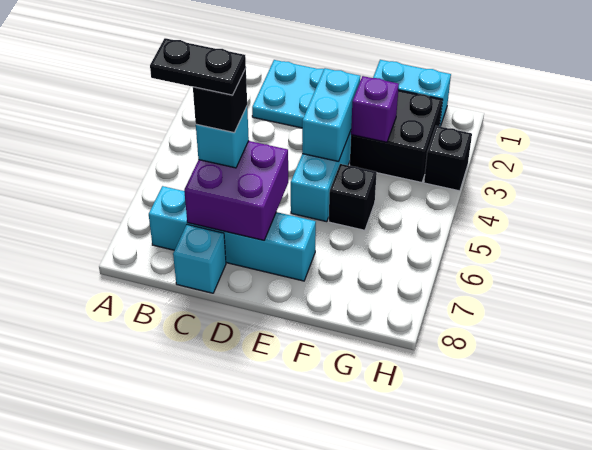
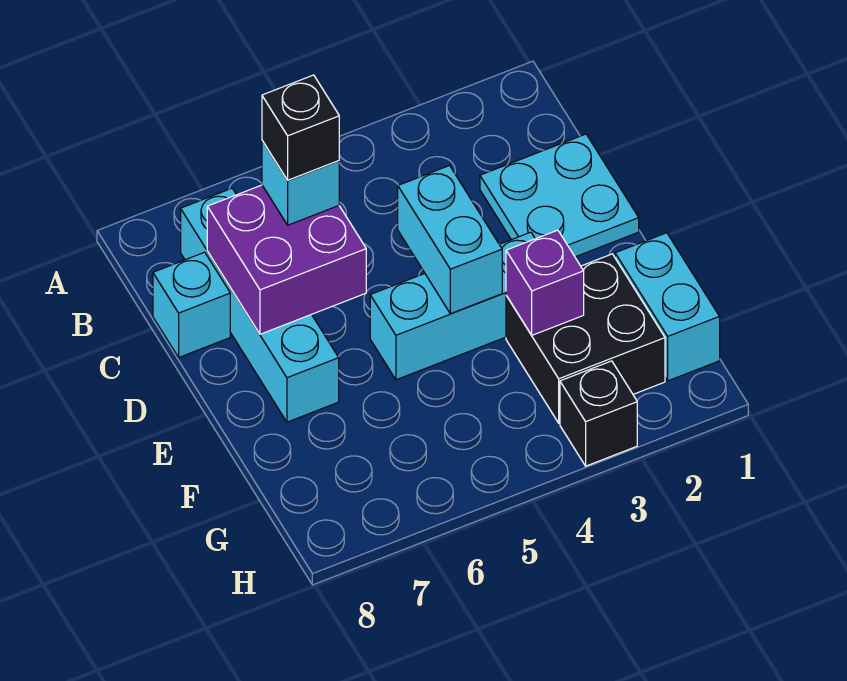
black plate B6:C6 level 5 -> none
cyan brick E3:E4 level 2 -> cyan brick D4:E4 level 2
black brick F5 level 1 -> none

